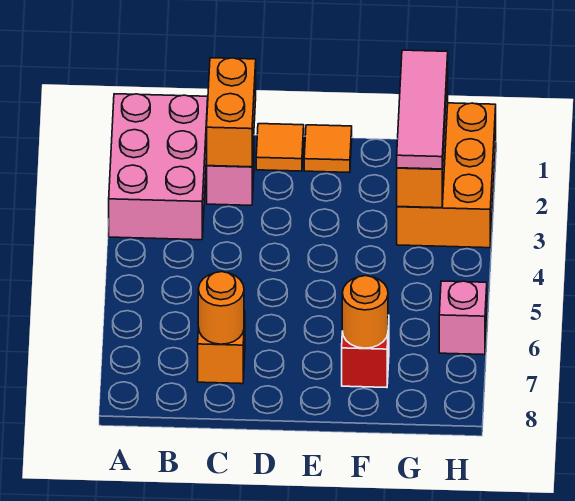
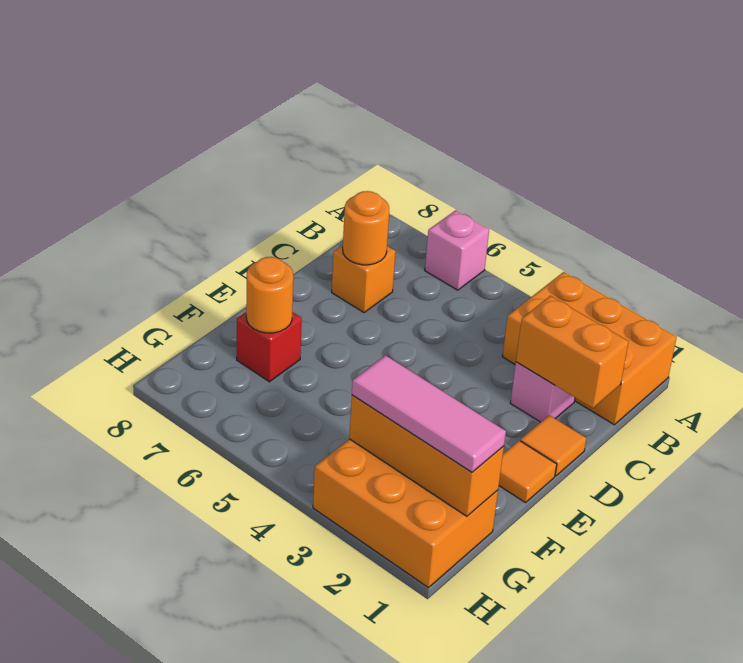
pink brick A1:B3 level 1 -> orange brick A1:B3 level 1
pink brick H6 level 1 -> pink brick A6 level 1

